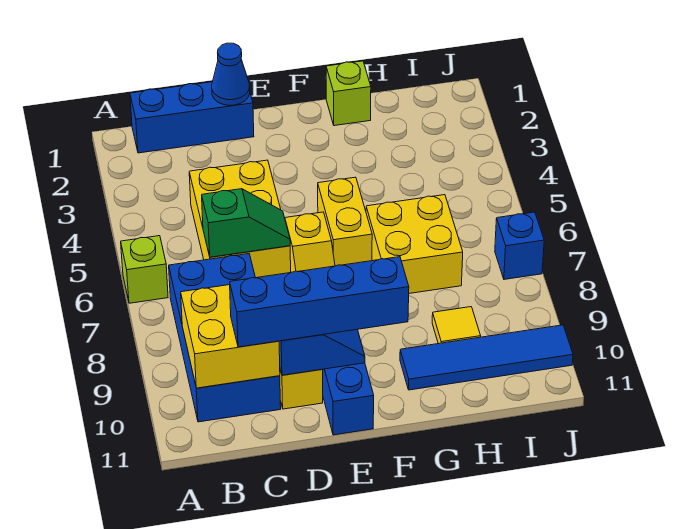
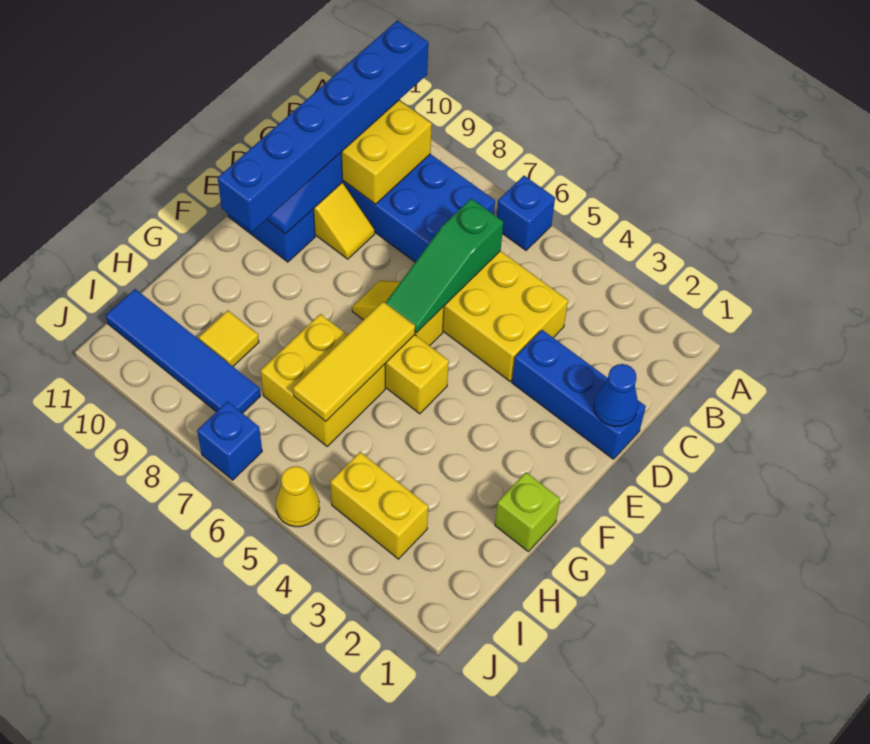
lime brick A6 level 1 -> blue brick A6 level 1
blue brick B1:D1 level 1 -> blue brick D1:D3 level 1
green slope C6:D6 level 2 top C -> green slope C6:E6 level 2 top C
blue brick C10:F10 level 3 -> blue brick A10:F10 level 3
none -> yellow tile F6:H6 level 2
blue tile G10:J10 level 1 -> blue tile I8:I11 level 1
none -> yellow brick I3:I4 level 1
none -> yellow cone J5 level 1

